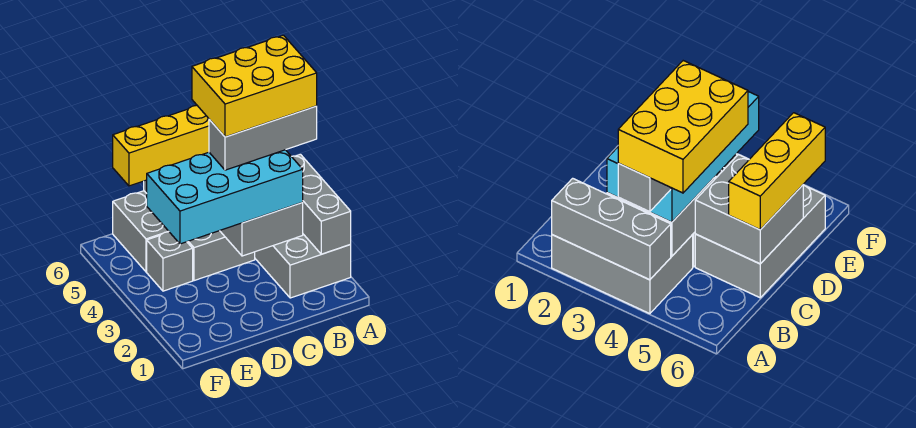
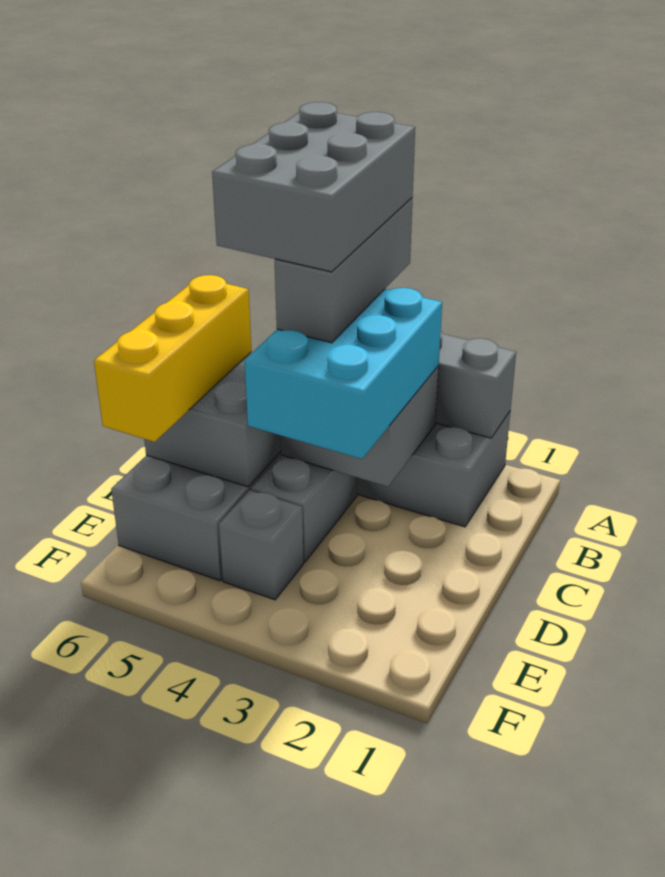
yellow brick A4:C5 level 5 -> grey brick A4:C5 level 5
cyan brick B3:E4 level 3 -> cyan brick B3:D4 level 3

